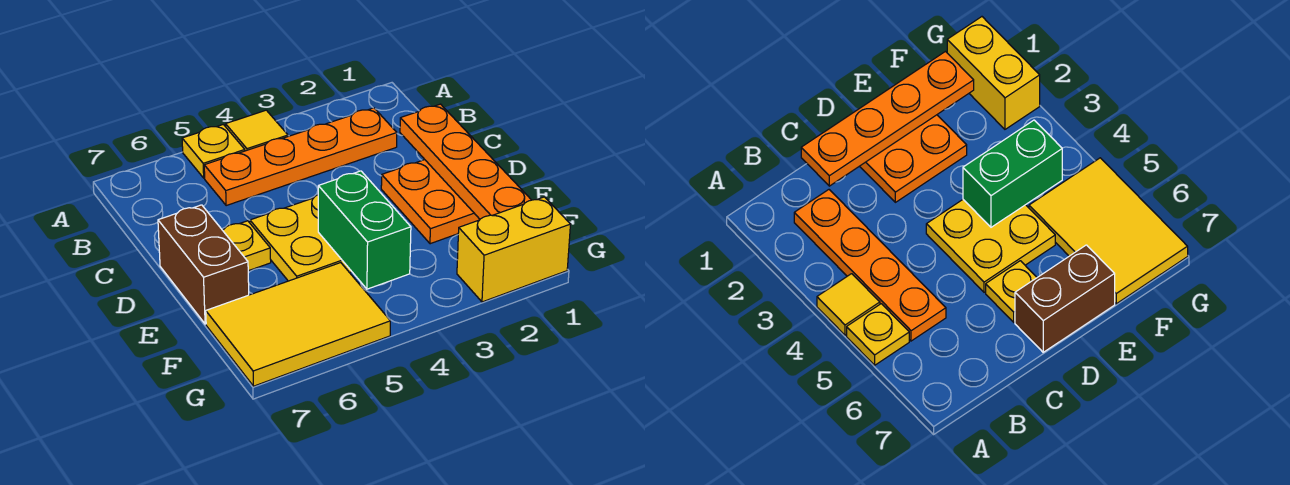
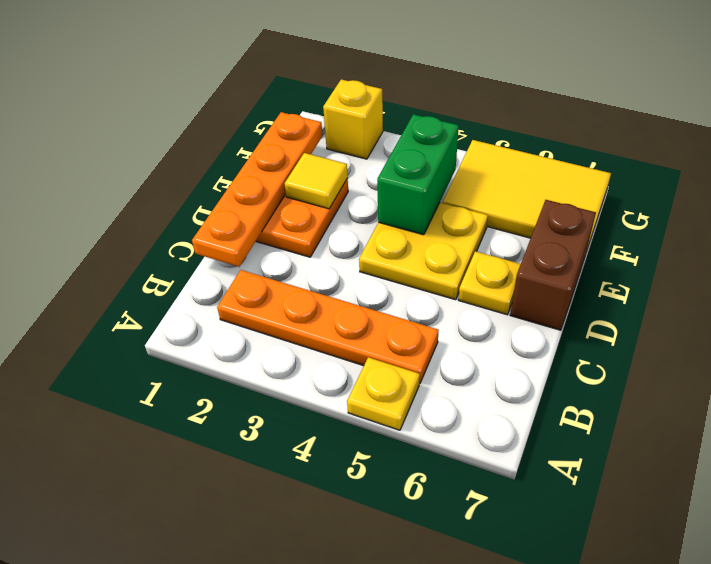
yellow tile A4 level 1 -> yellow tile E2 level 2
yellow brick G1:G2 level 1 -> yellow brick G2 level 1

